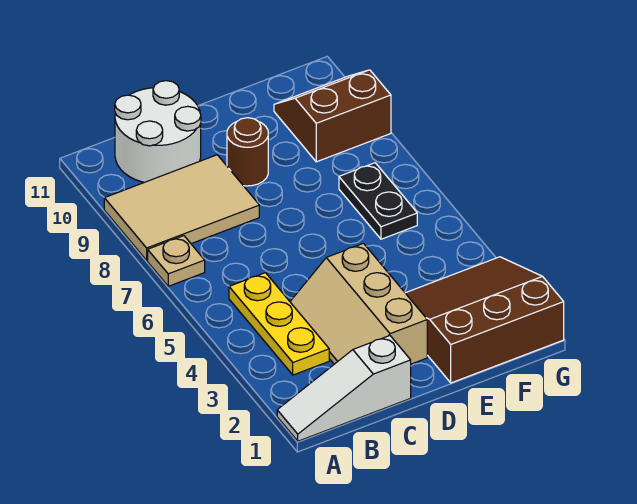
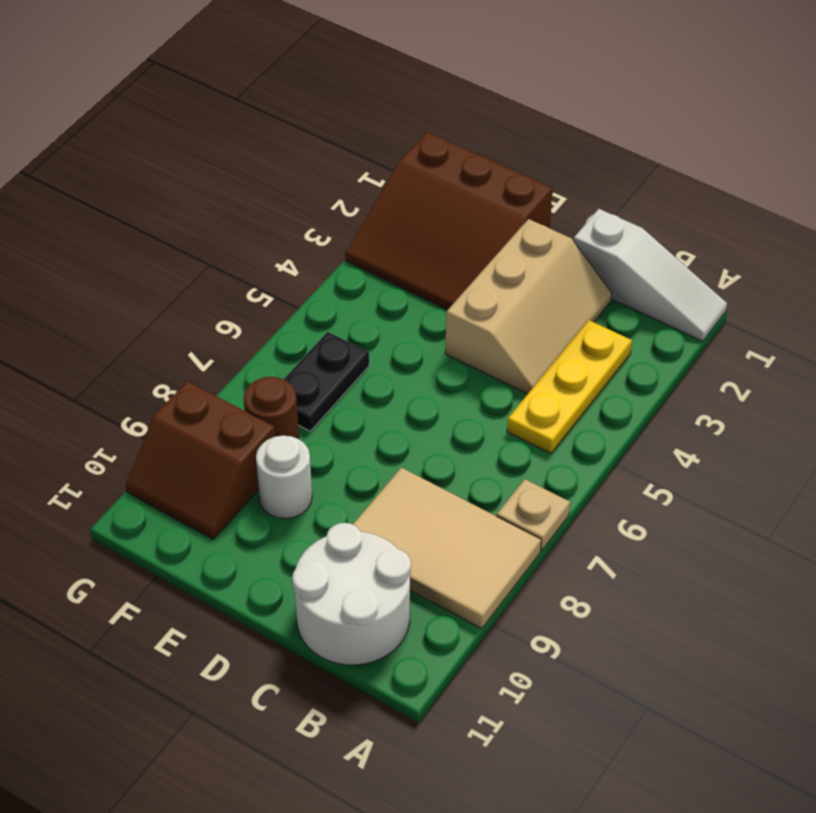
brown round brick D9 level 1 -> brown round brick F8 level 1
none -> white round brick E9 level 1

